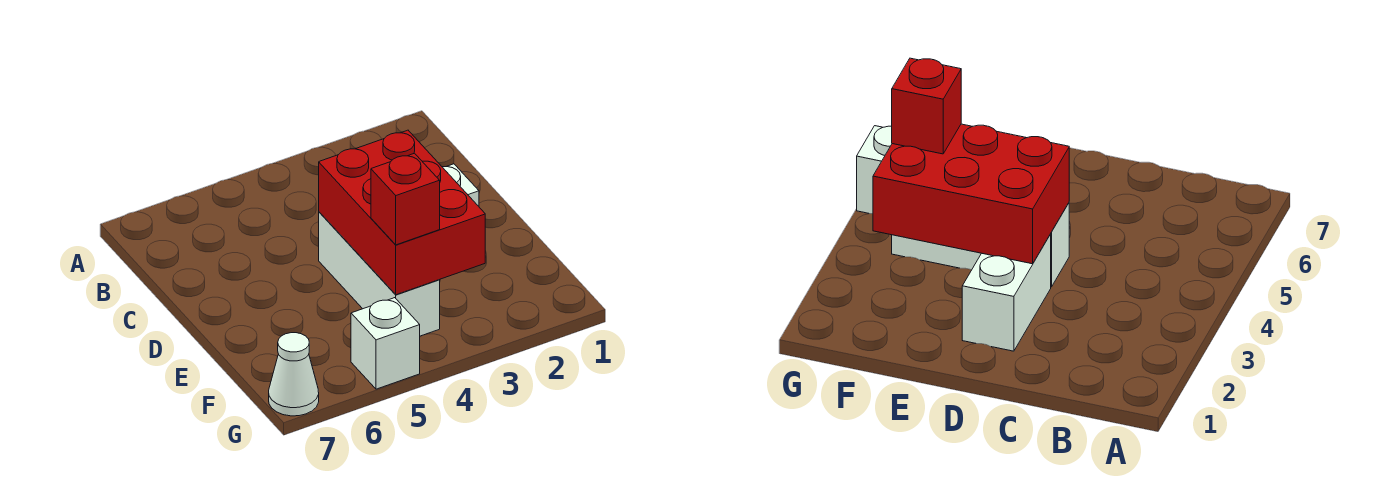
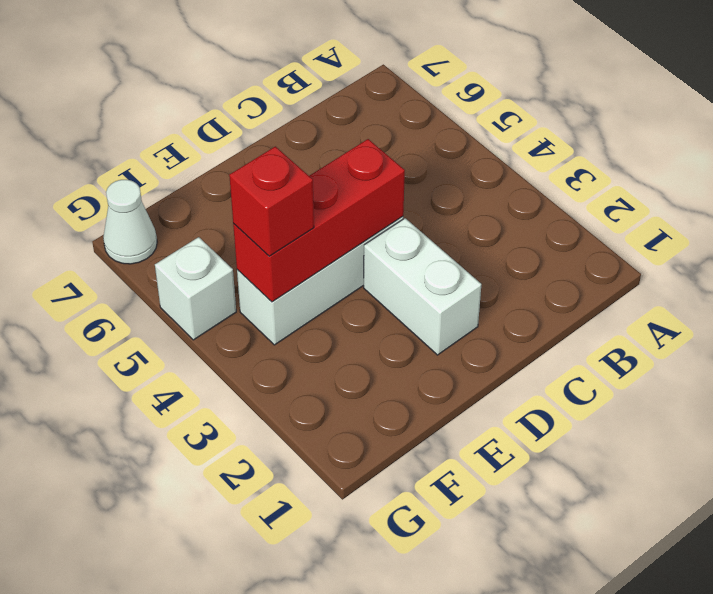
red brick D3:F4 level 2 -> red brick D4:F4 level 2

